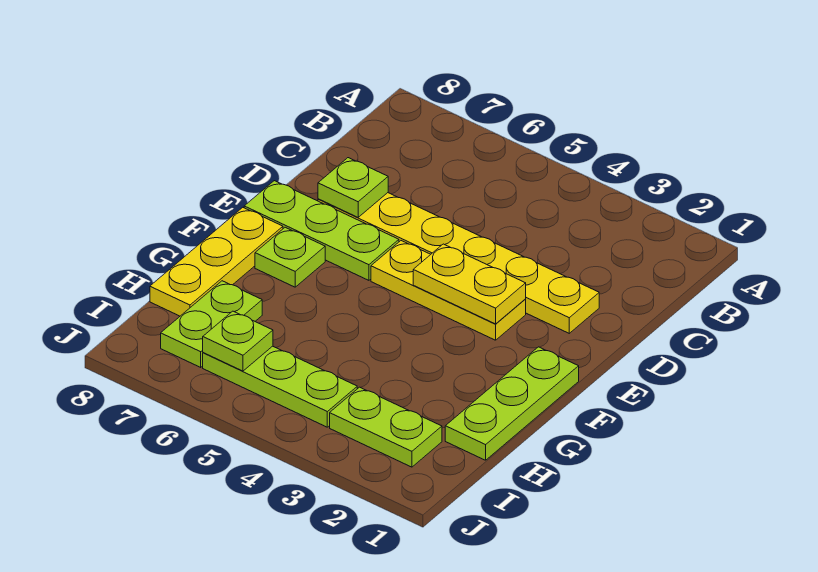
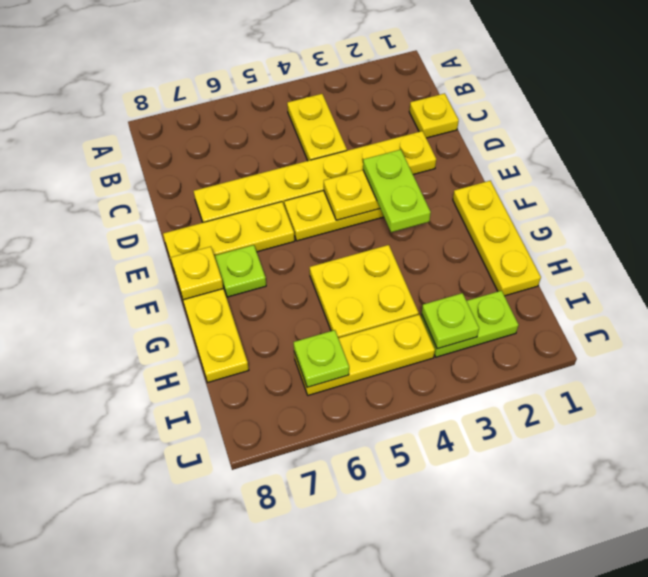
none -> yellow plate B4:C4 level 1
none -> yellow plate C1 level 1
lime plate D7 level 2 -> lime plate I3 level 2
lime plate E6:E8 level 1 -> yellow plate E6:E8 level 1
lime plate F1:H1 level 1 -> yellow plate F1:H1 level 1
none -> yellow plate F8 level 2
none -> yellow plate G4:H5 level 1
lime plate H7:I7 level 1 -> lime plate E3:F3 level 3
lime plate I4:I6 level 1 -> yellow plate I4:I6 level 1

